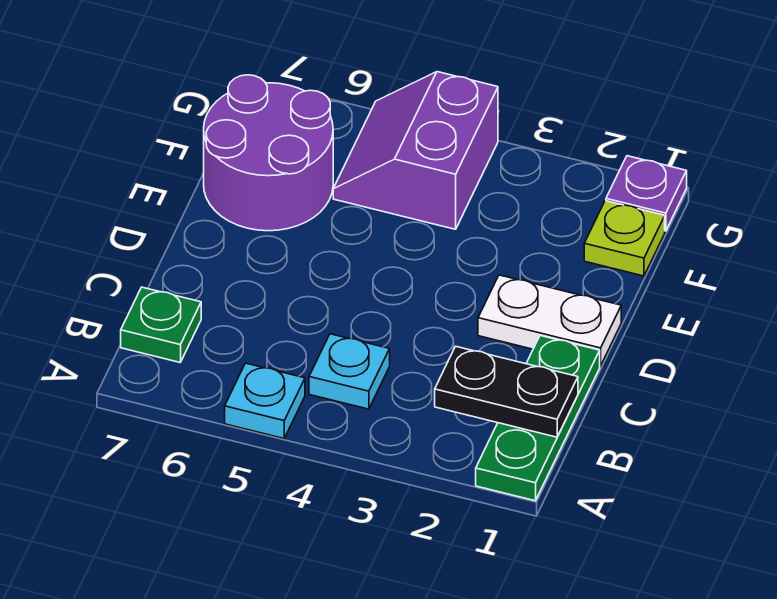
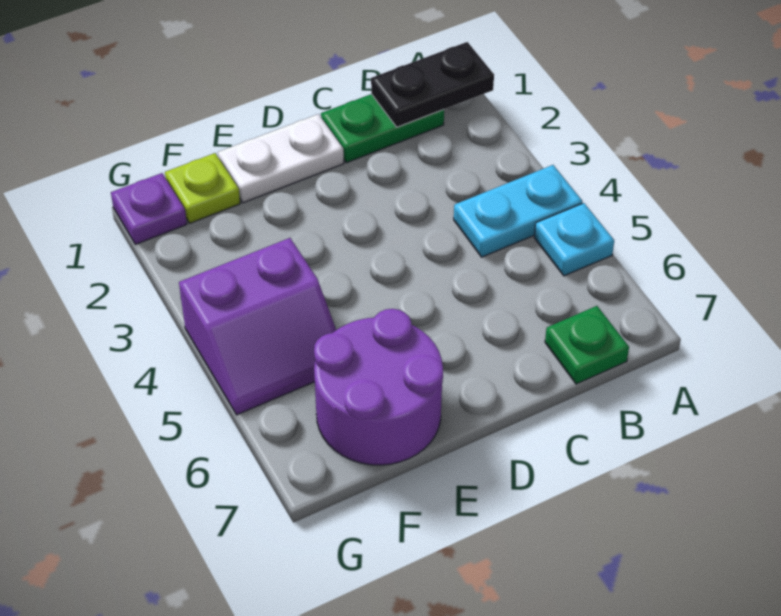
green plate A1:C1 level 1 -> green plate B1:C1 level 1
black plate B1:B2 level 2 -> black plate A1:B1 level 2
cyan plate B4 level 1 -> cyan plate A4:B4 level 1
white plate D1:D2 level 1 -> white plate D1:E1 level 1

